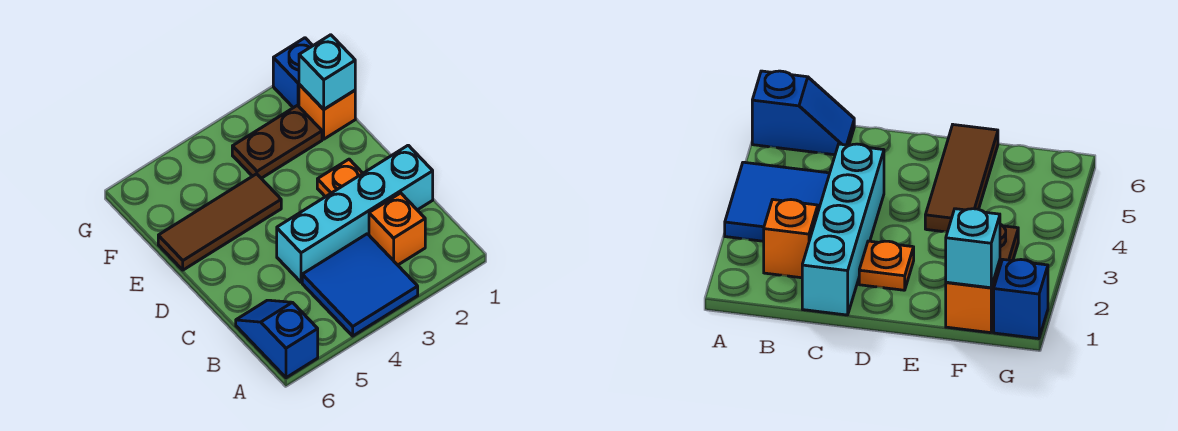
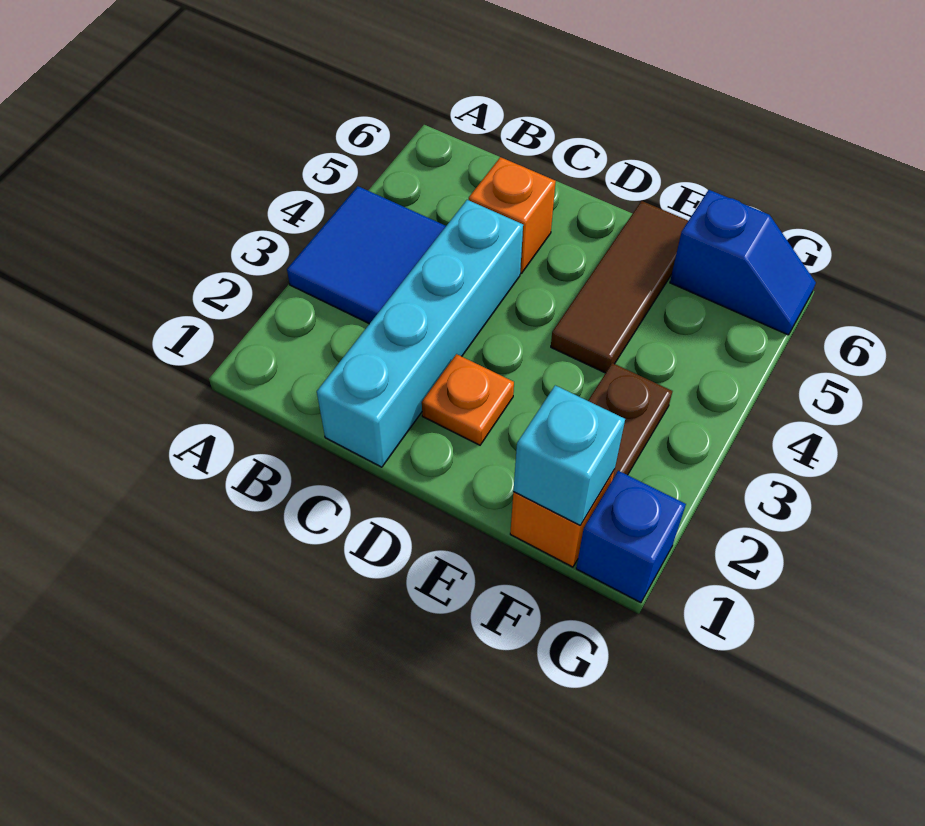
blue slope A6:B6 level 1 top A -> blue slope F6:G6 level 1 top F
orange brick B2 level 1 -> orange brick C5 level 1

